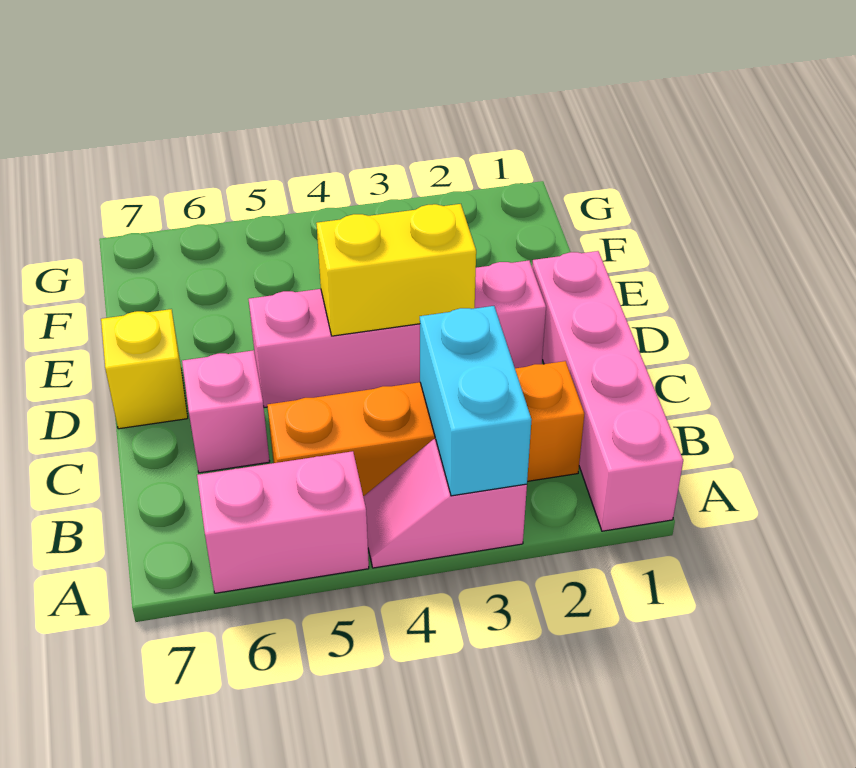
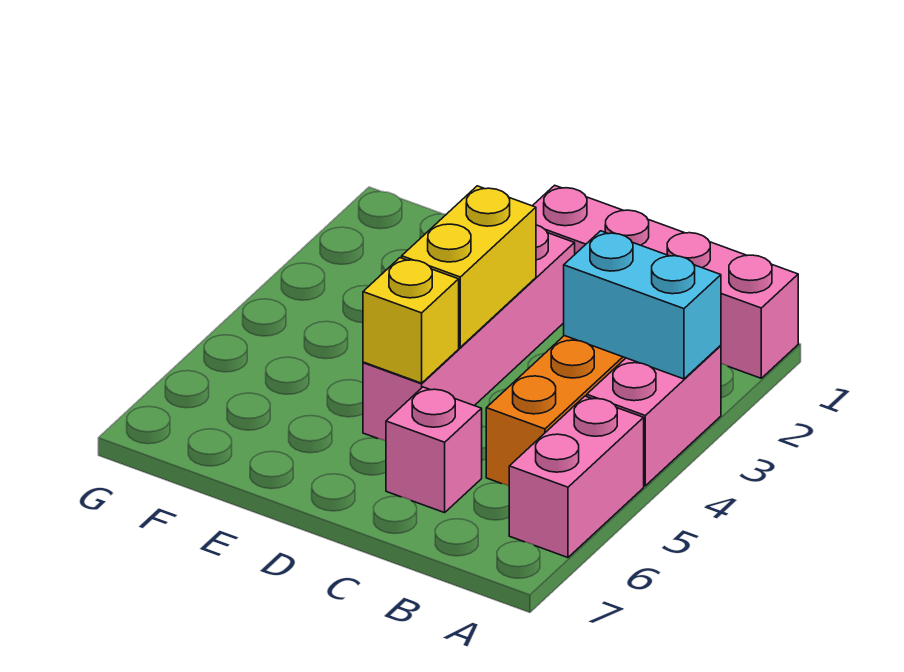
pink slope A3:A4 level 1 top 3 -> pink brick A3:A4 level 1
yellow brick D7 level 1 -> yellow brick D5 level 2

